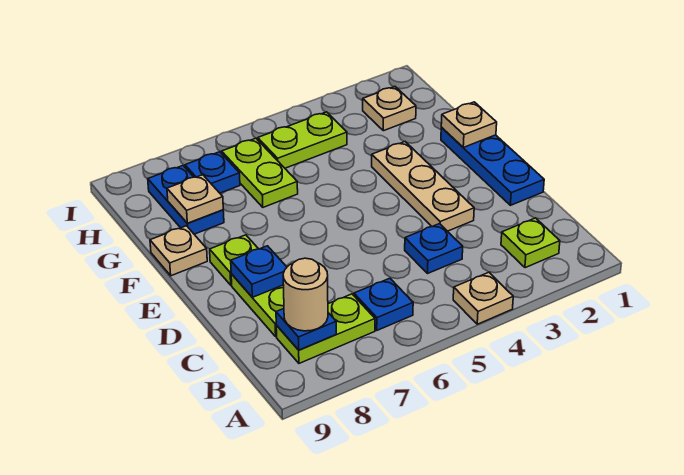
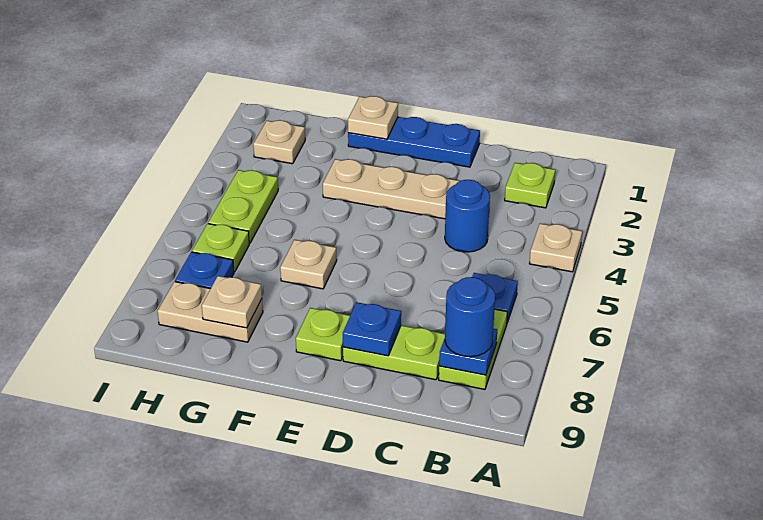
tan round brick B8 level 3 -> blue round brick B8 level 3
blue plate C4 level 1 -> blue round brick C4 level 1
tan plate F9 level 1 -> tan plate F6 level 1
lime plate G6:H6 level 1 -> lime plate H6 level 1
blue plate G8:H8 level 1 -> tan plate G8:H8 level 1

